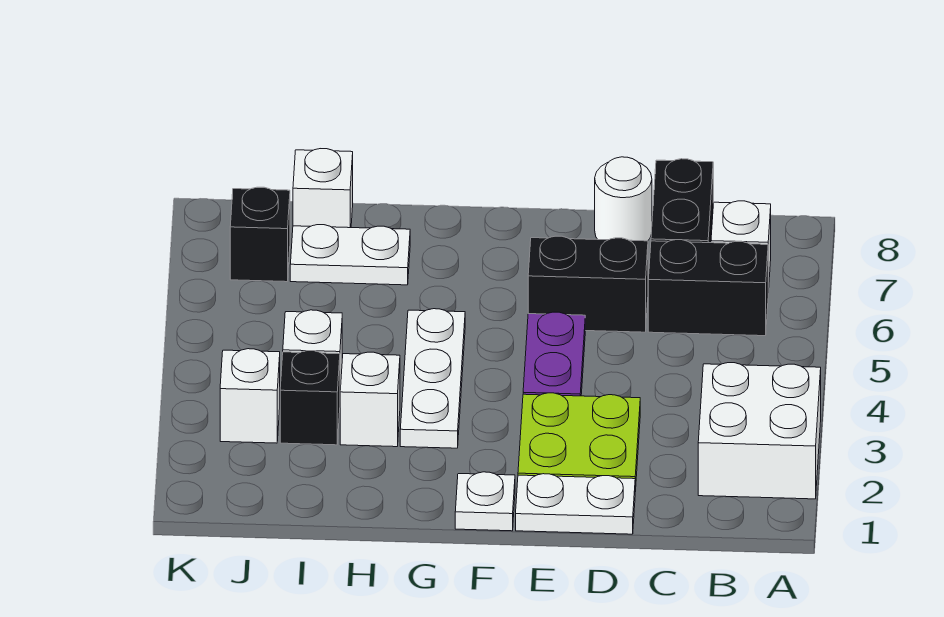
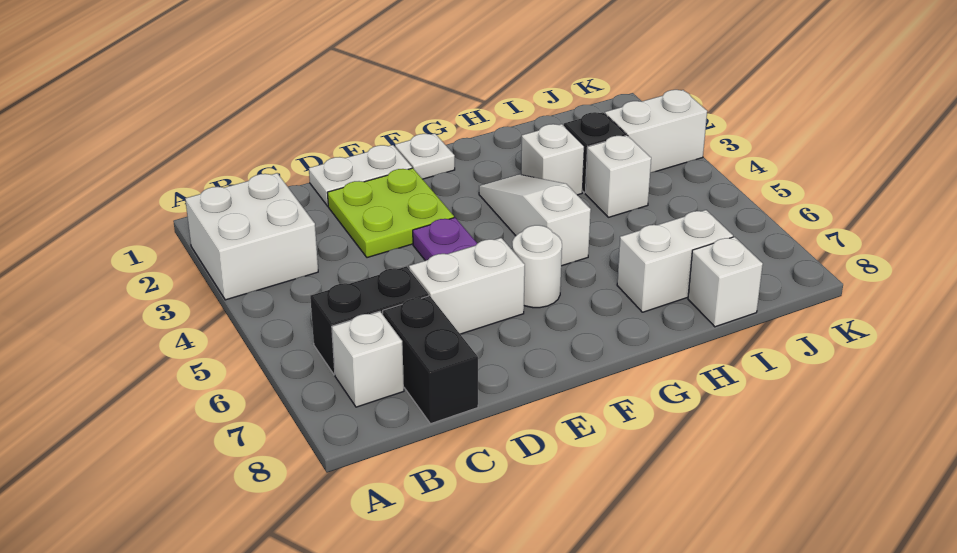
black brick D6:E6 level 1 -> white brick D6:E6 level 1
white round brick D8 level 1 -> white round brick F6 level 1
white plate G3:G5 level 1 -> white slope G3:G5 level 1 top 5
white plate H7:I7 level 1 -> white brick H7:I7 level 1
white brick J3 level 1 -> white brick J3:K3 level 1
black brick J7 level 1 -> none

